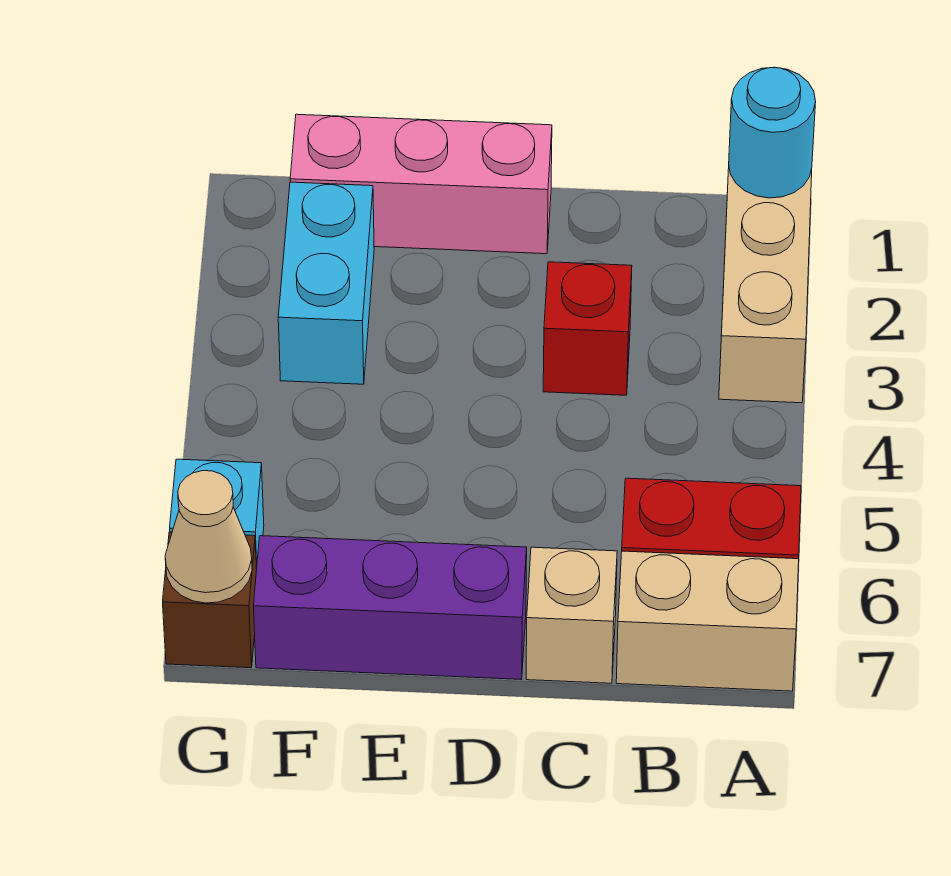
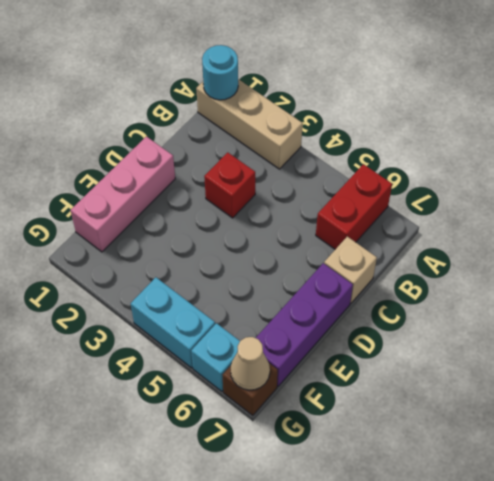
tan brick A7:B7 level 1 -> none
cyan brick F2:F3 level 1 -> cyan brick G4:G5 level 1

